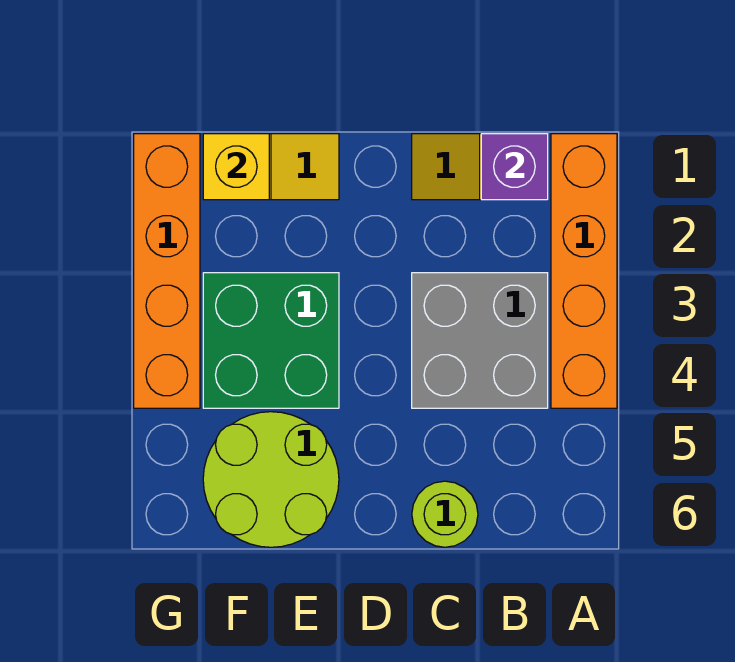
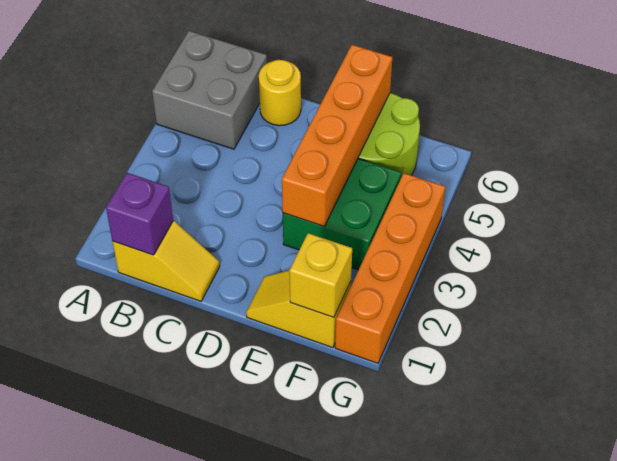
orange brick A1:A4 level 1 -> orange brick E3:E6 level 2
grey brick B3:C4 level 1 -> grey brick A5:B6 level 1
lime round brick C6 level 1 -> yellow round brick C6 level 1

